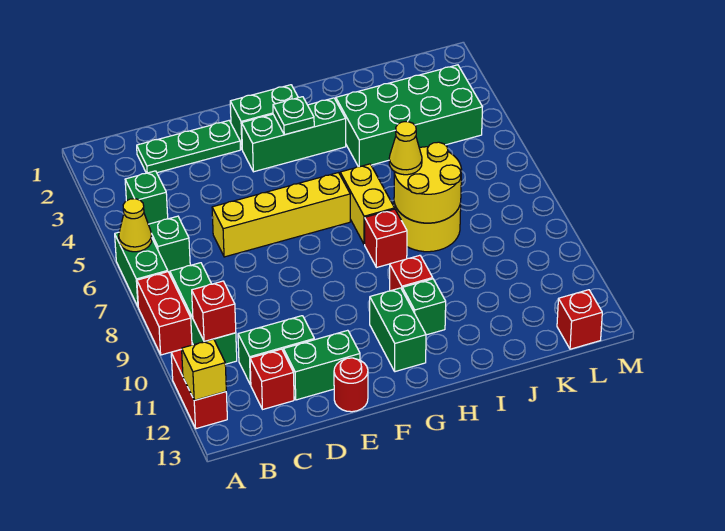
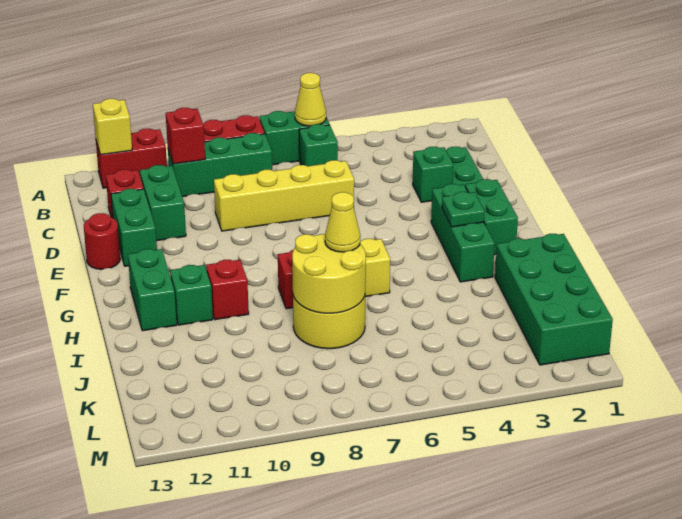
green brick B4 level 1 -> green brick D3 level 1
yellow brick D6:G6 level 1 -> yellow brick D6:D9 level 1
green brick G11:G12 level 1 -> green brick G12:H12 level 1
green brick I3:L4 level 1 -> green brick I1:L2 level 1
red brick L13 level 1 -> none

